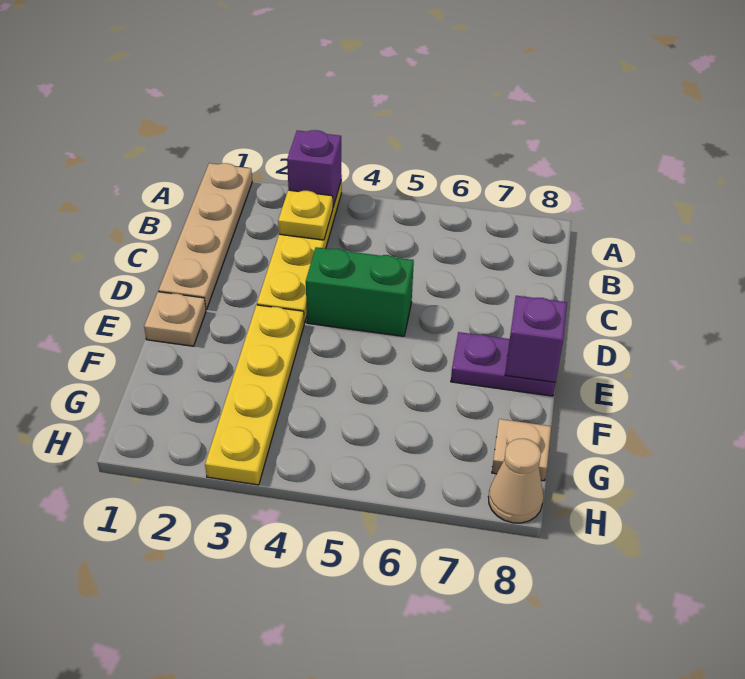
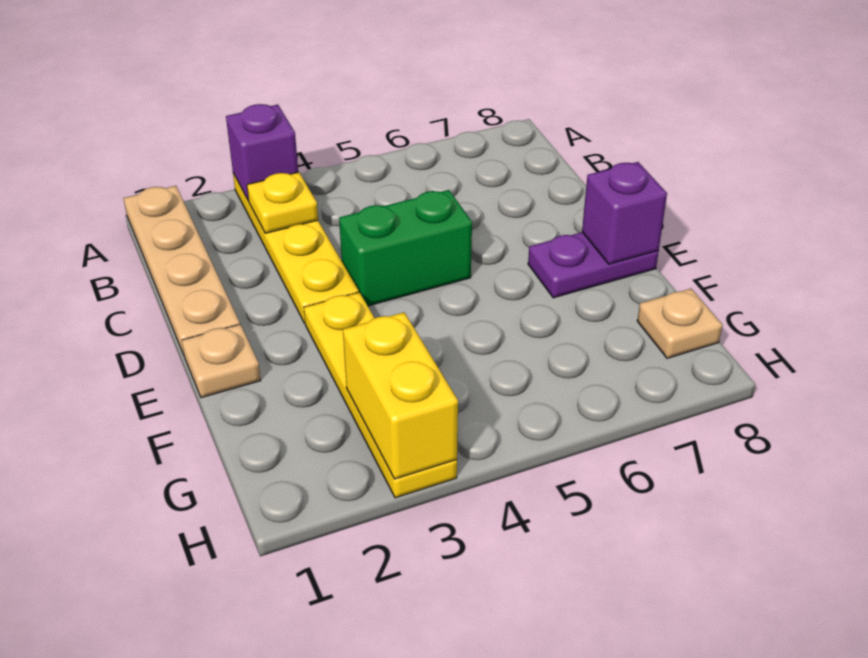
none -> yellow brick G3:H3 level 2
tan cone H8 level 1 -> none

